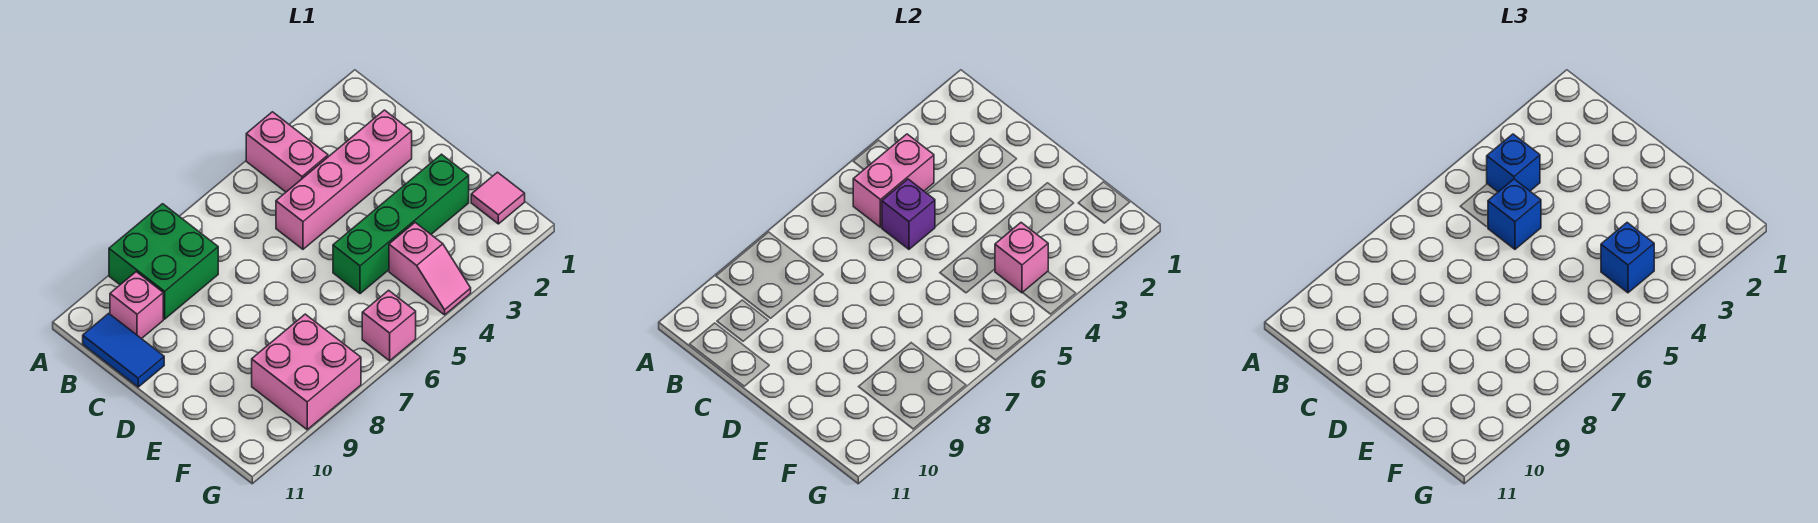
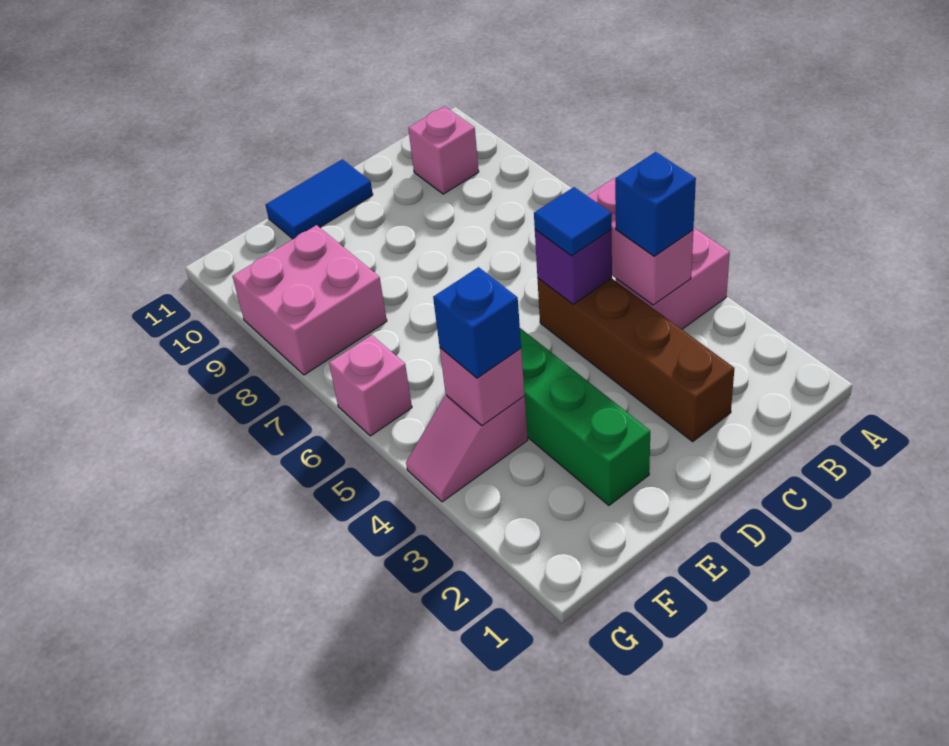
green brick A8:B9 level 1 -> none
blue tile B11:C11 level 1 -> blue tile D11:E11 level 1
pink brick C2:C5 level 1 -> brown brick C2:C5 level 1
blue brick C5 level 3 -> blue tile C5 level 3
pink tile F1 level 1 -> none

